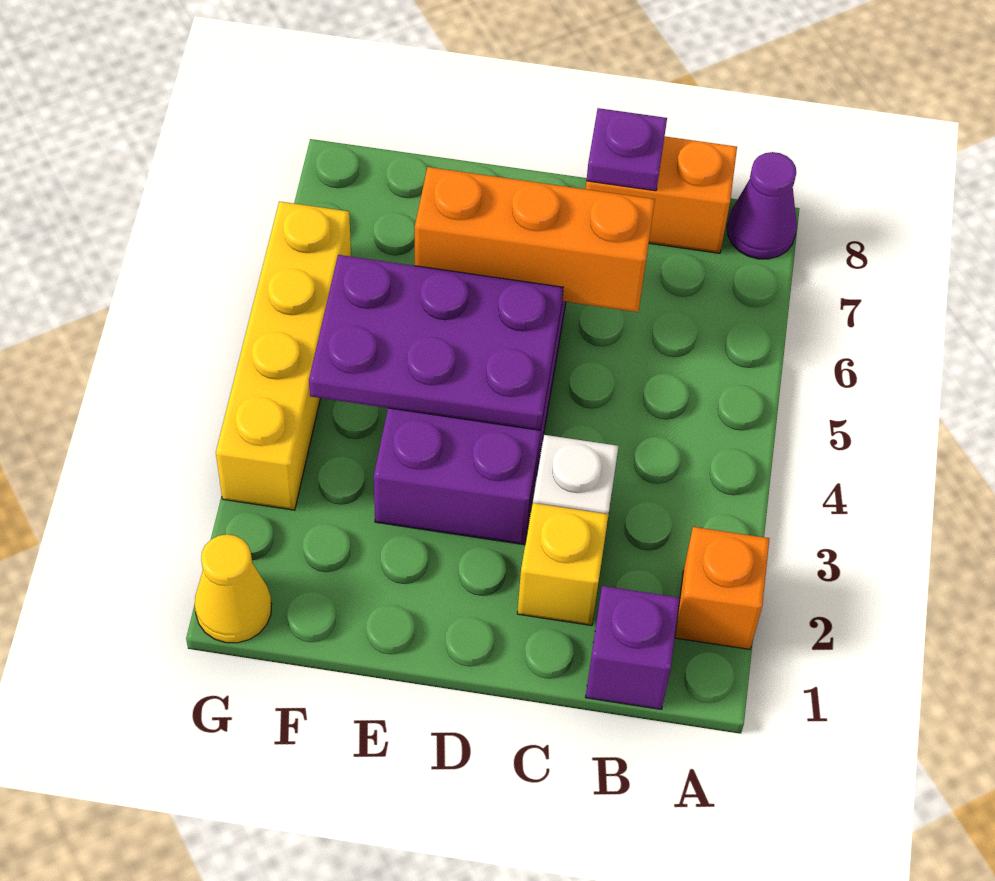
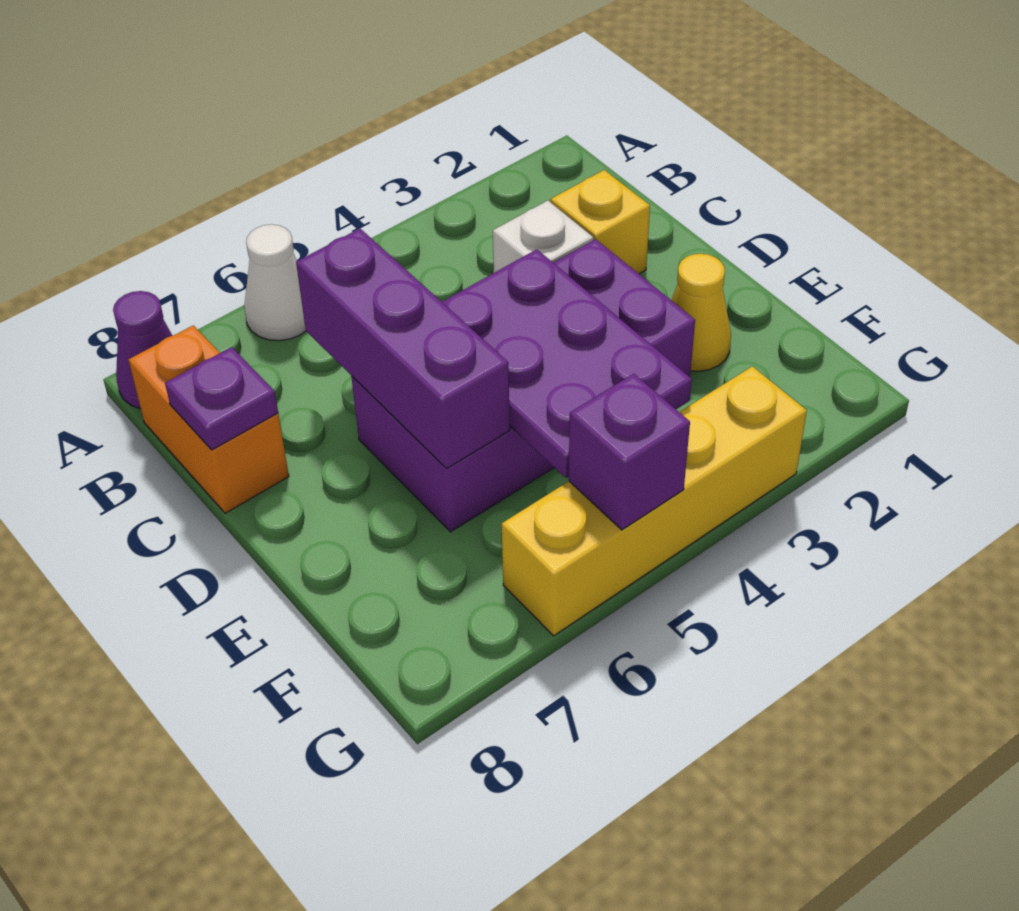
orange brick A2 level 1 -> none
none -> white cone A6 level 1
purple brick B1 level 1 -> purple brick G5 level 2
orange brick C6:E6 level 2 -> purple brick C6:E6 level 2
yellow cone G1 level 1 -> yellow cone E2 level 1

